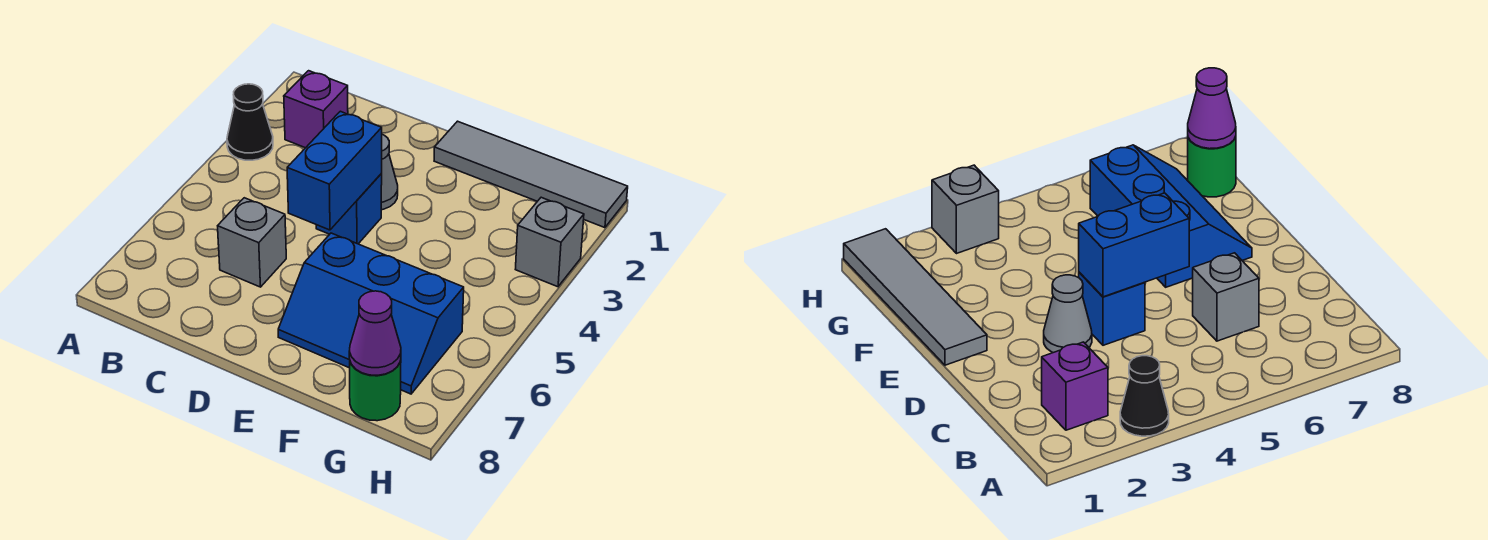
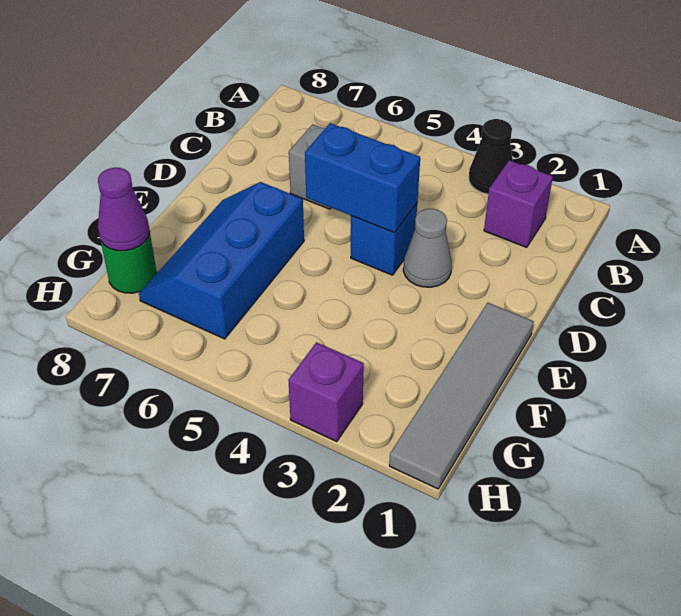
grey brick H3 level 1 -> purple brick H3 level 1

